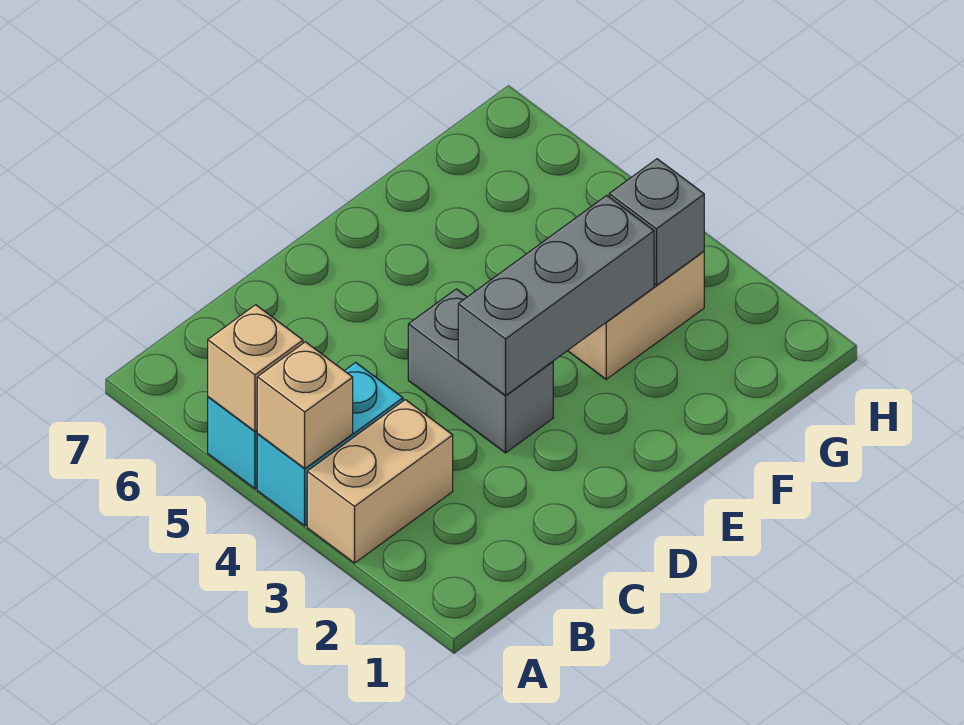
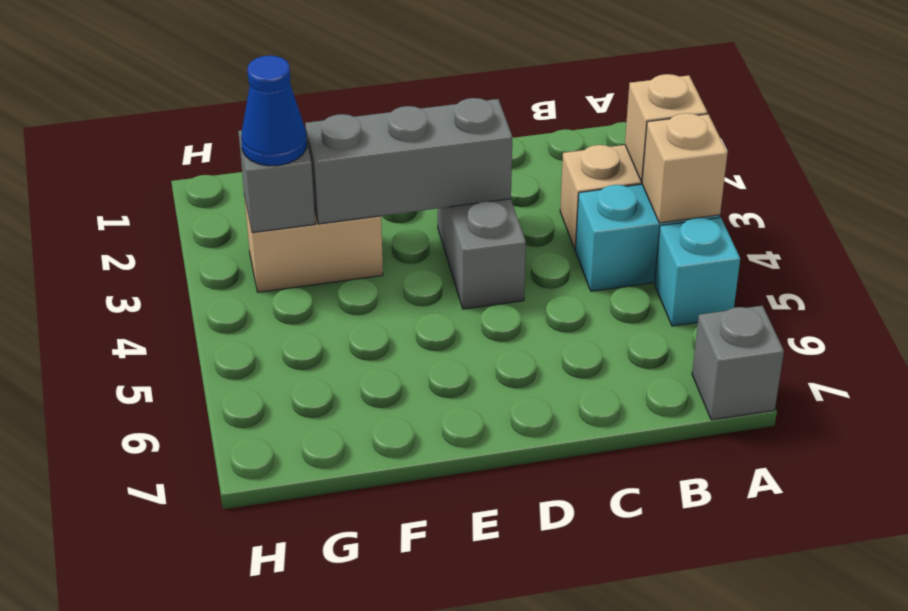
tan brick A5 level 2 -> tan brick A3 level 2
none -> grey brick A7 level 1
none -> blue cone G3 level 3

